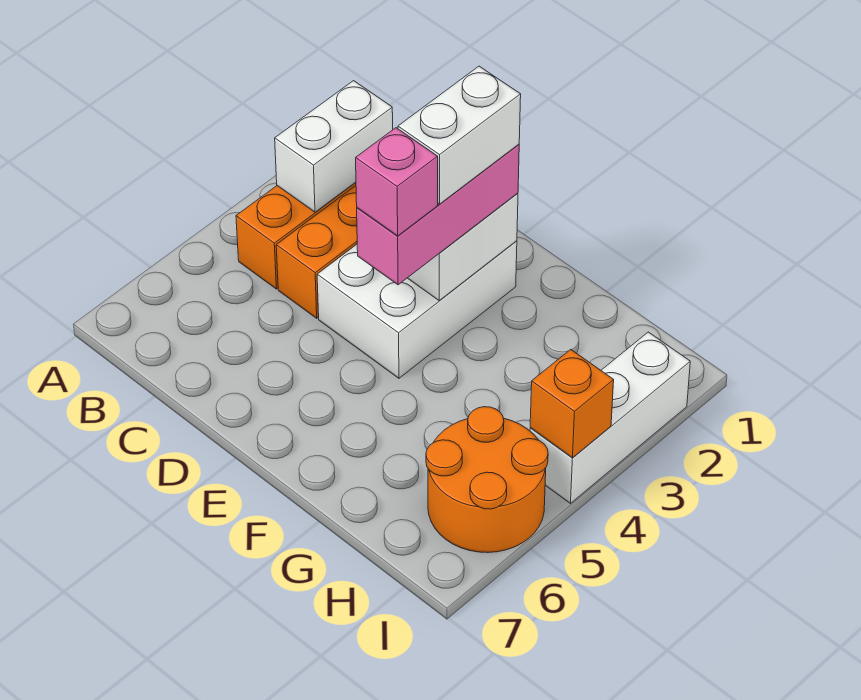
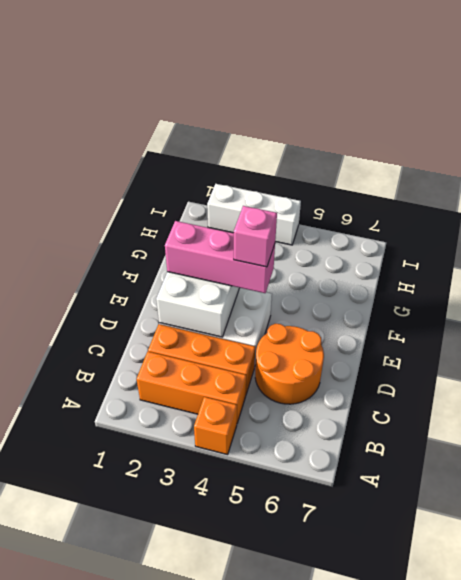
white brick B2:B3 level 2 -> none
white brick E2:E3 level 4 -> none
orange round brick H5:I6 level 1 -> orange round brick C5:D6 level 1
orange brick I4 level 2 -> orange brick A4 level 1

